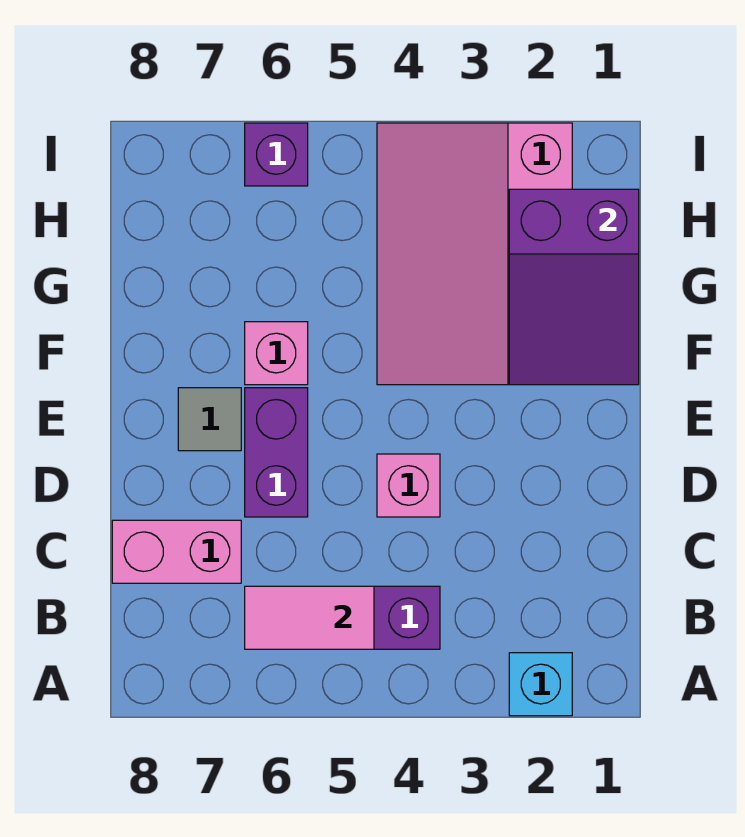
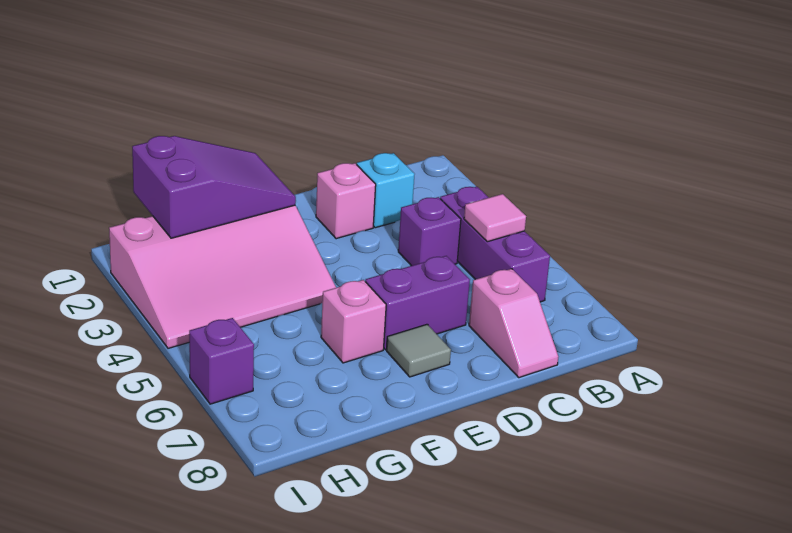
cyan brick A2 level 1 -> cyan brick C2 level 1
pink tile B5:B6 level 2 -> pink tile B5 level 2
none -> purple brick C4 level 1
pink brick C7:C8 level 1 -> pink slope C7:C8 level 1 top 7
pink brick D4 level 1 -> pink brick D2 level 1

